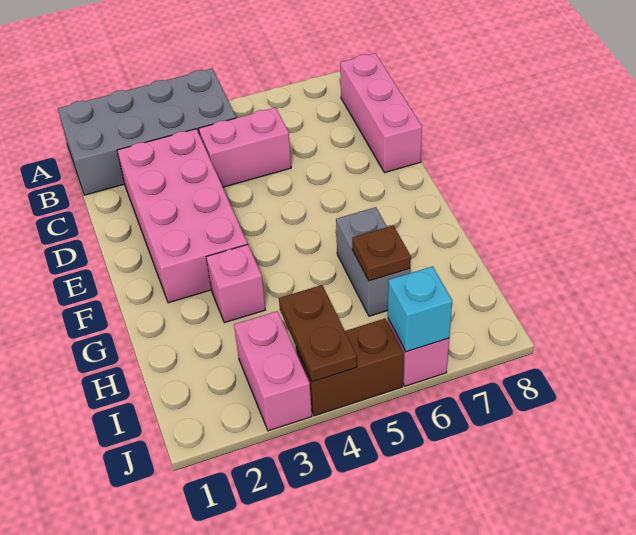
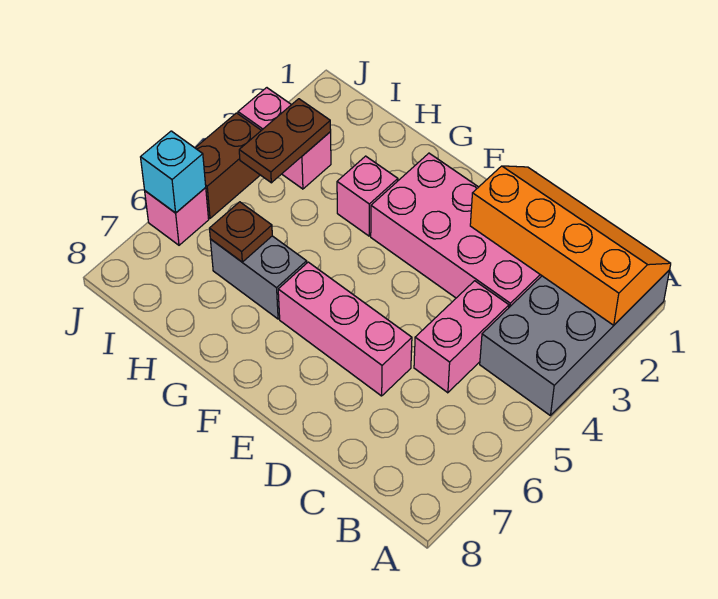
none -> orange slope A1:D2 level 2 top 2
pink brick B8:D8 level 1 -> pink brick D6:F6 level 1
brown plate I4:J4 level 2 -> brown plate I3:I4 level 2

